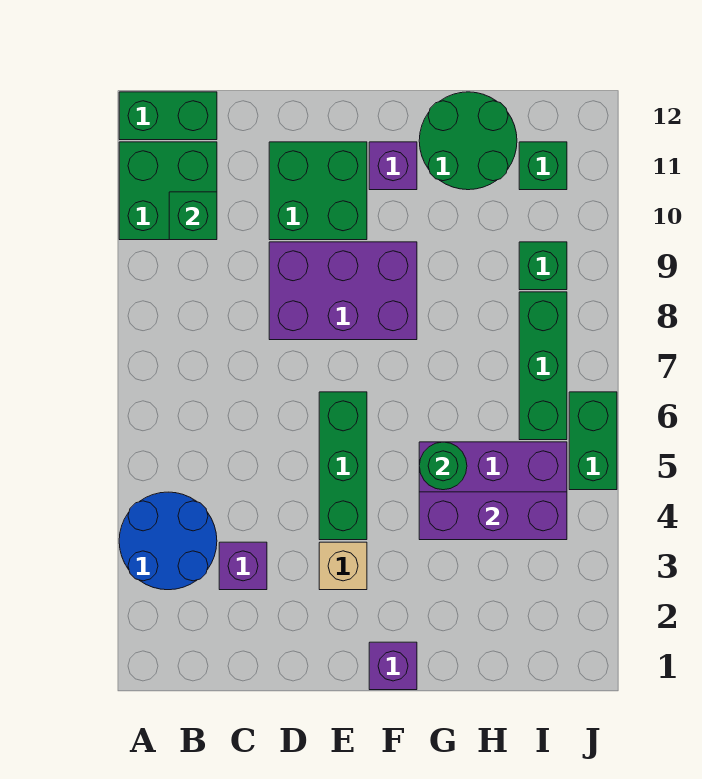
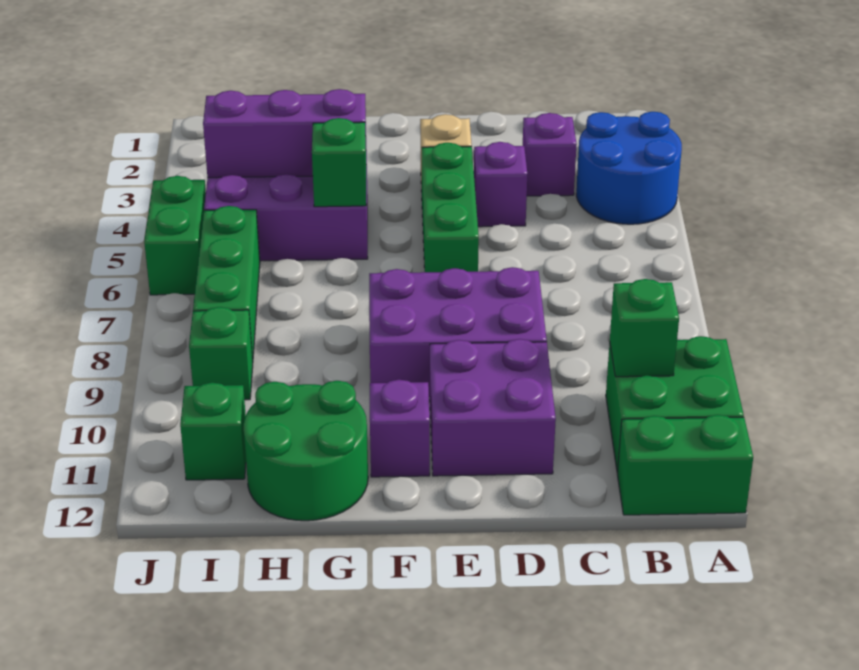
green brick D10:E11 level 1 -> purple brick D10:E11 level 1
purple brick F1 level 1 -> purple brick D4 level 1
green round brick G5 level 2 -> green brick G5 level 2

